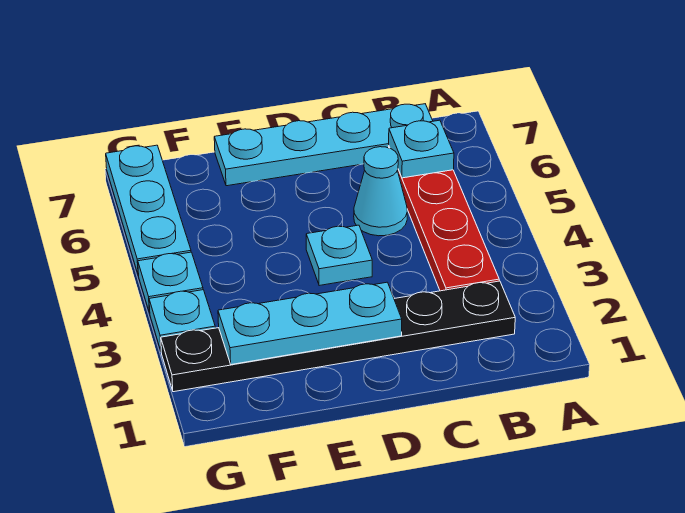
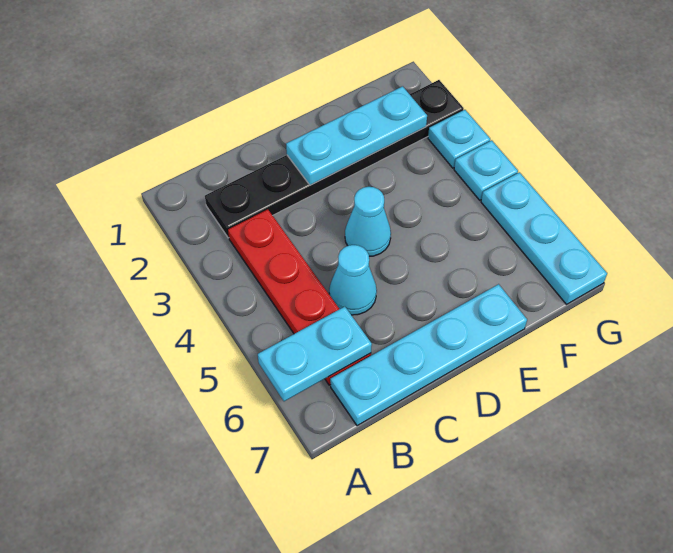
cyan plate B6 level 2 -> cyan plate A6:B6 level 2
cyan plate D4 level 1 -> cyan cone D4 level 1

